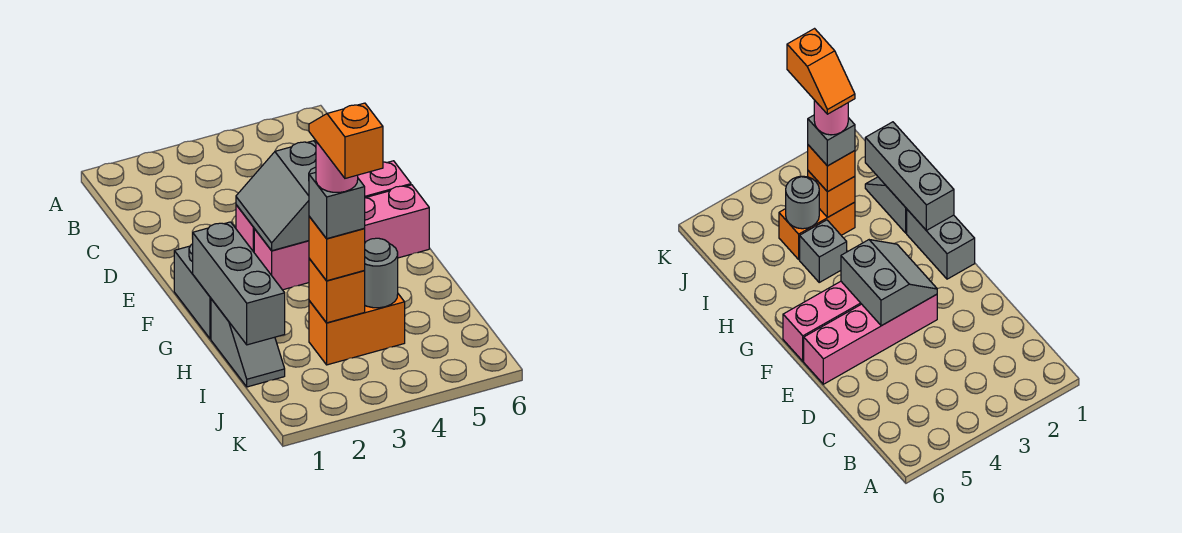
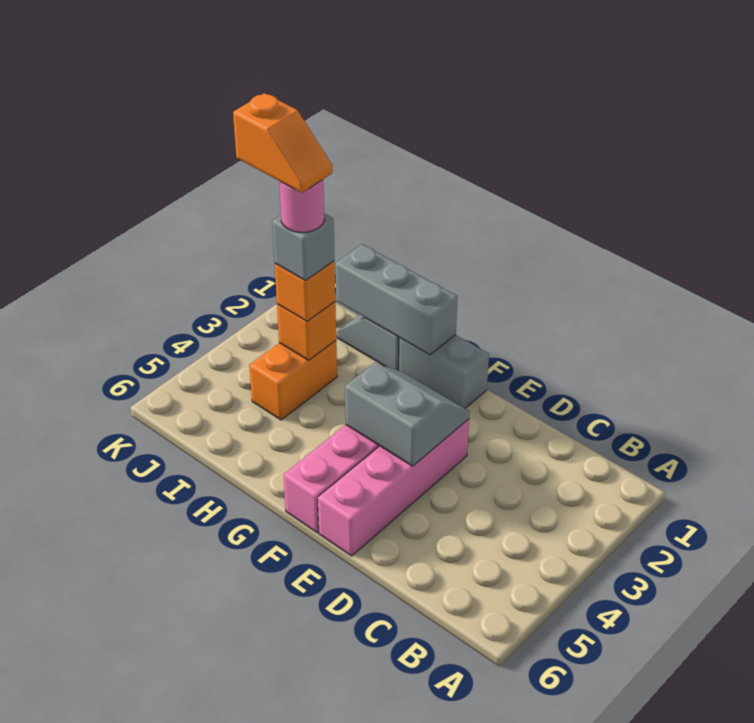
grey brick H4 level 1 -> none
grey round brick I4 level 2 -> none

